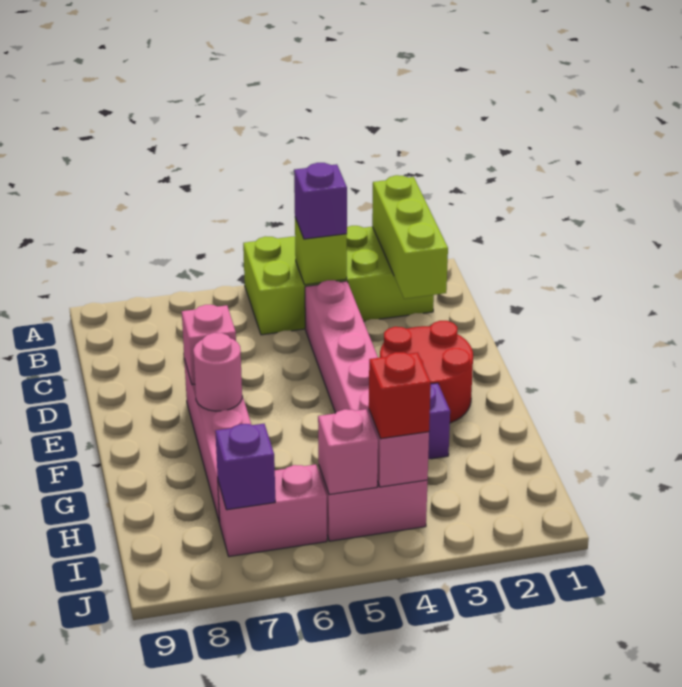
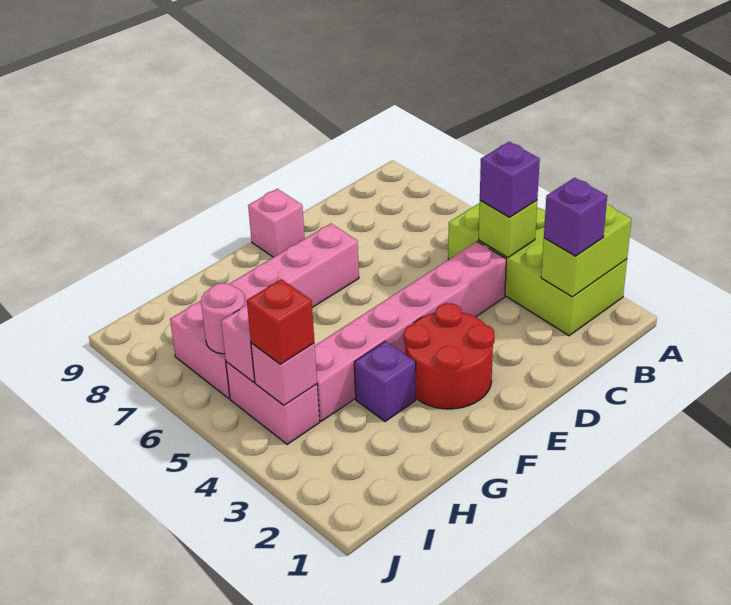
lime brick A2:C2 level 2 -> lime brick A2:B2 level 2
pink brick E7 level 2 -> pink brick E9 level 1
pink round brick F7 level 2 -> pink round brick I6 level 2
purple brick I7 level 2 -> purple brick B2 level 3

